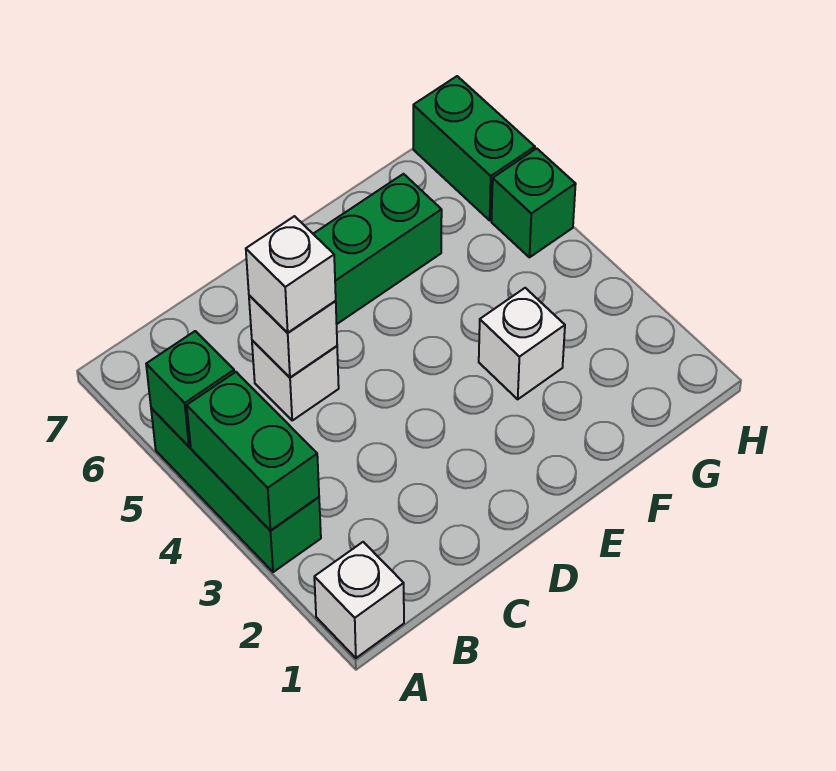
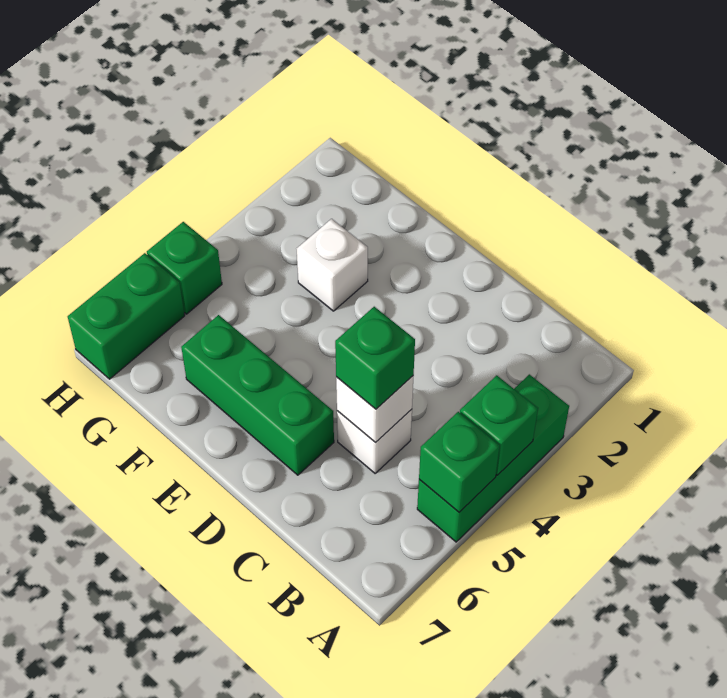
white brick A1 level 1 -> none
green brick A3:A4 level 2 -> green brick A4 level 2
white brick C5 level 3 -> green brick C5 level 3

